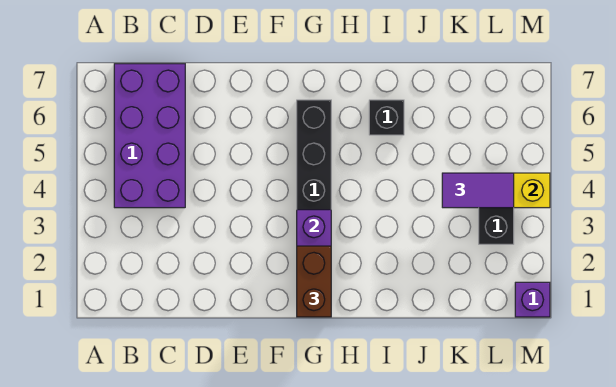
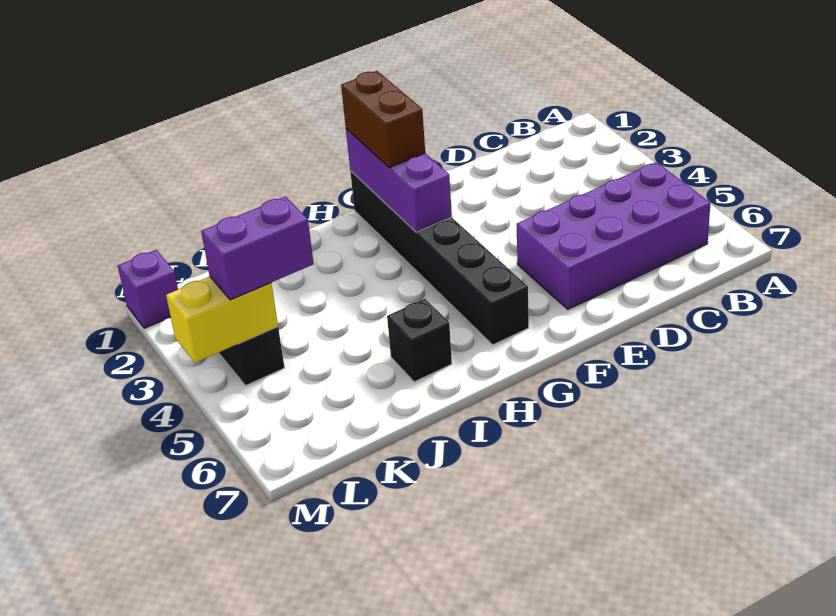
purple brick B4:C7 level 1 -> purple brick B5:E6 level 1
purple tile K4:L4 level 3 -> purple brick K4:L4 level 3

